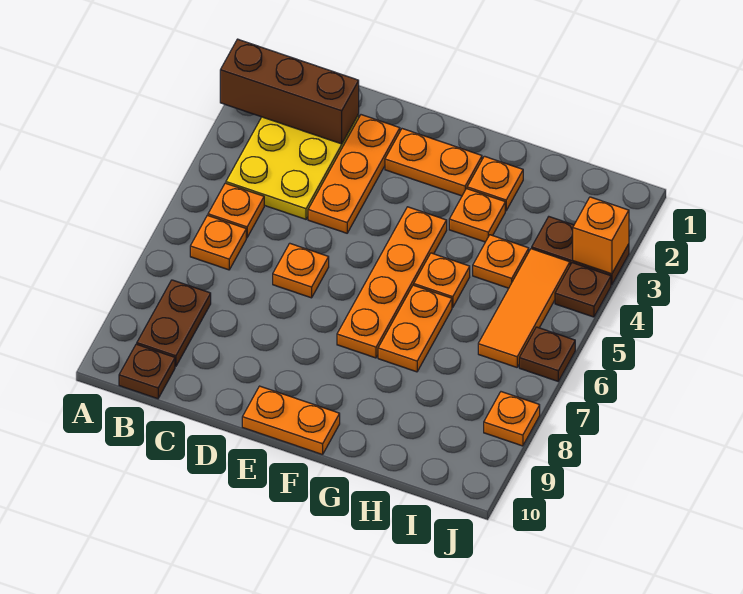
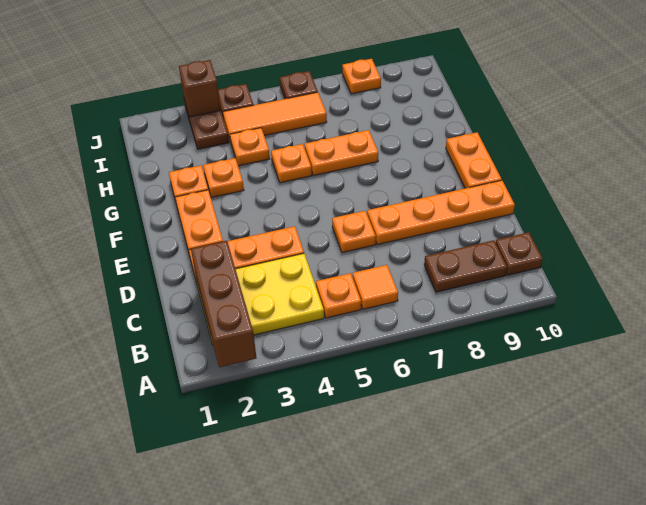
orange plate B6 level 1 -> orange tile B6 level 1
orange plate F4:F7 level 1 -> orange plate D7:D10 level 1
orange brick J3 level 2 -> brown brick J3 level 2

